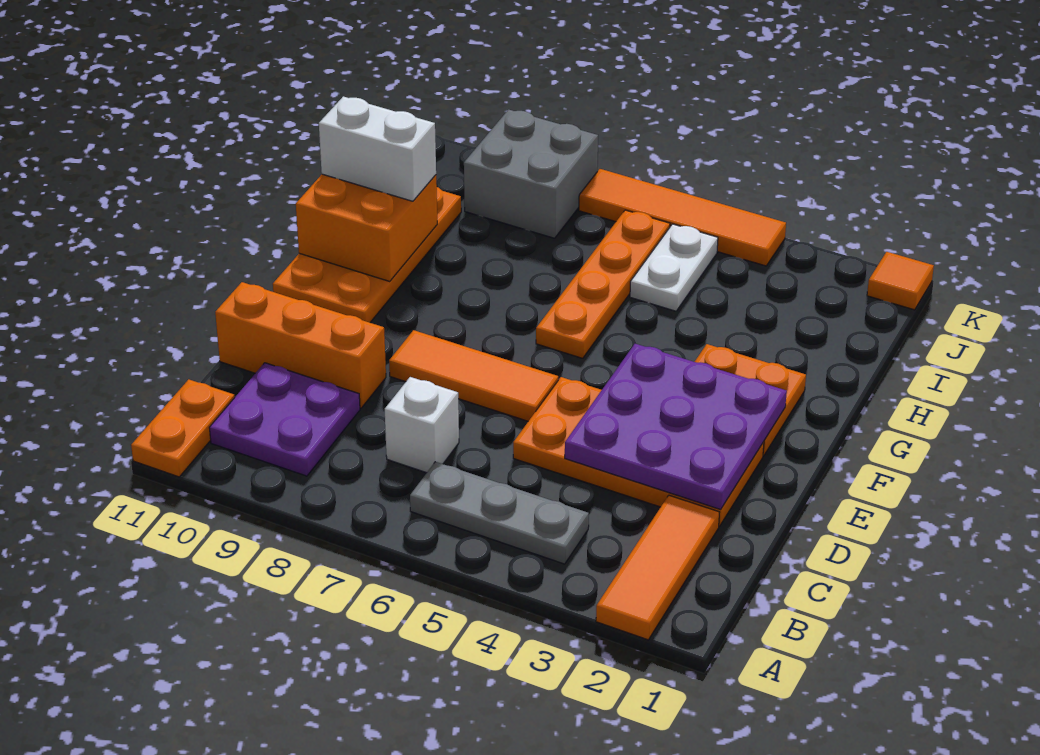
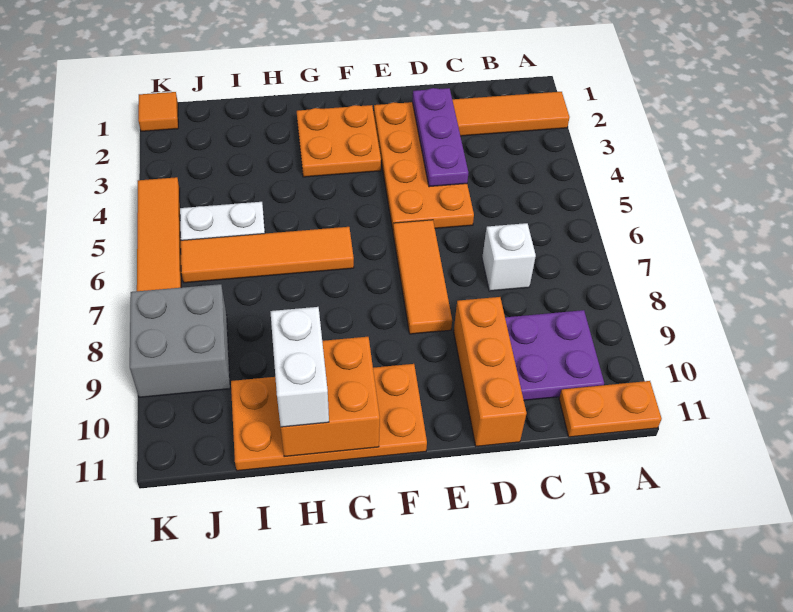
grey plate B4:B6 level 1 -> none
purple plate D2:F4 level 2 -> purple plate D2:D4 level 2
orange plate G6:J6 level 1 -> orange tile G6:J6 level 1

